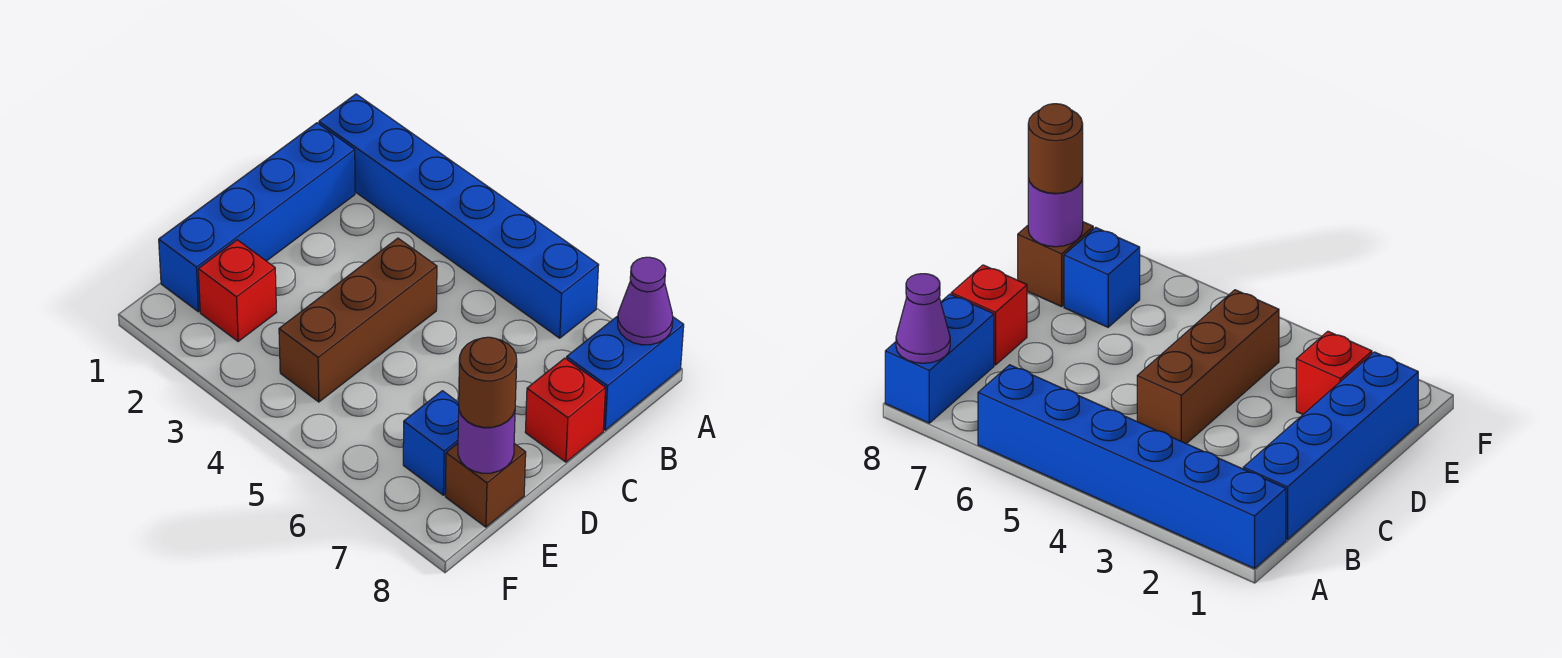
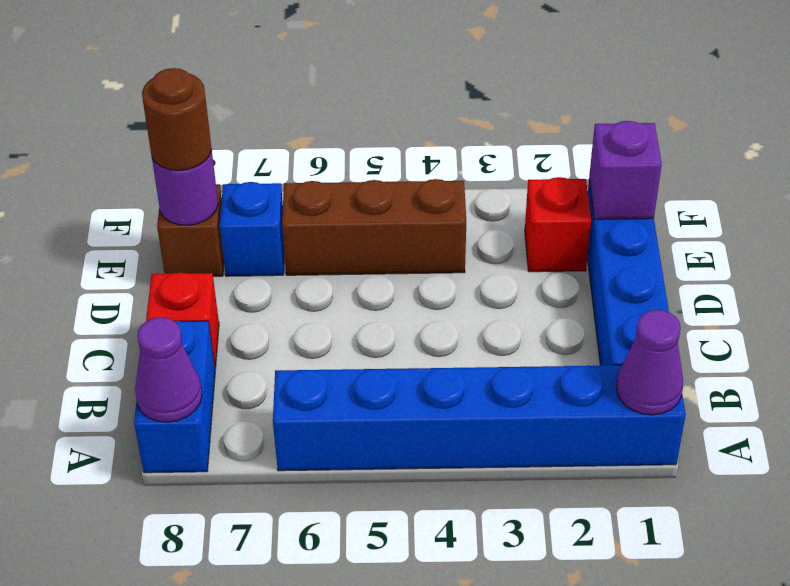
none -> purple cone A1 level 2
brown brick C4:E4 level 1 -> brown brick E4:E6 level 1
none -> purple brick E1 level 2

